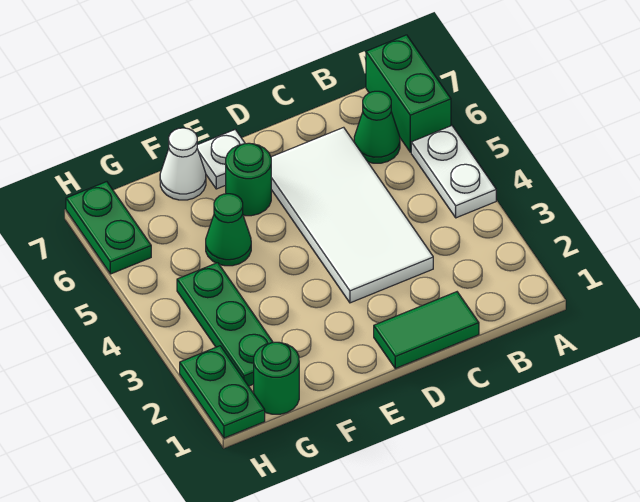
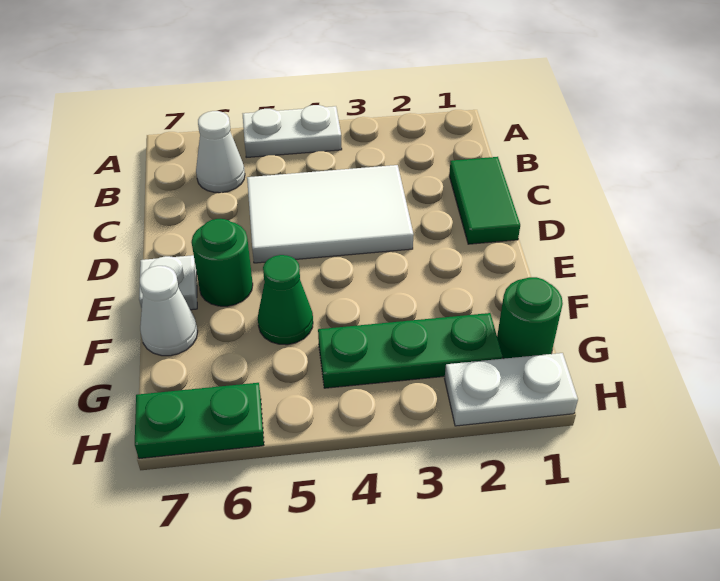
green brick A6:A7 level 1 -> none
green cone B6 level 1 -> white cone B6 level 1
white tile C3:D6 level 1 -> white tile C3:D5 level 1
green plate H1:H2 level 1 -> white plate H1:H2 level 1

